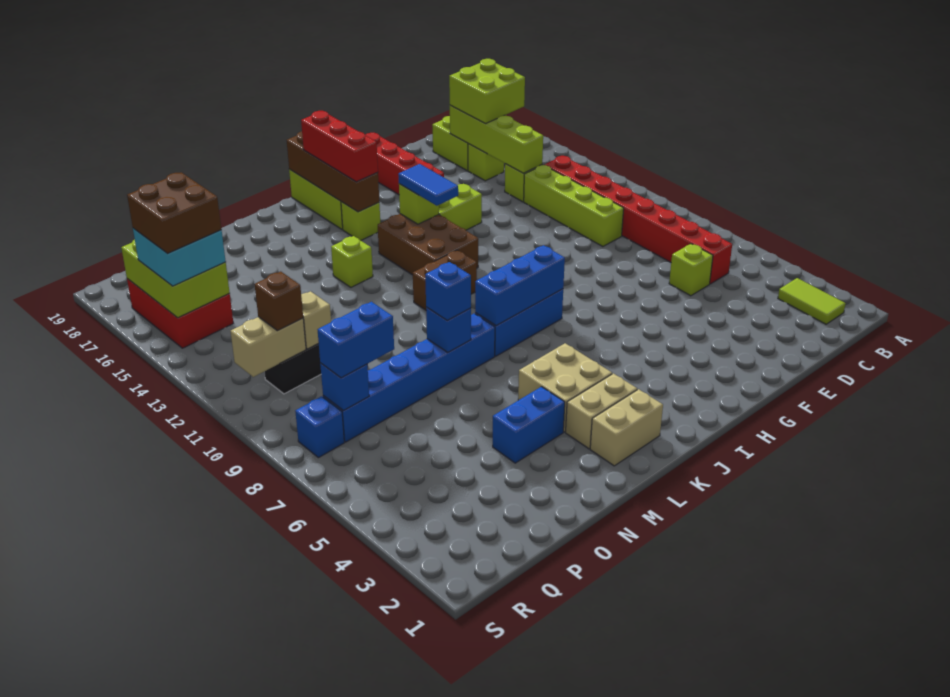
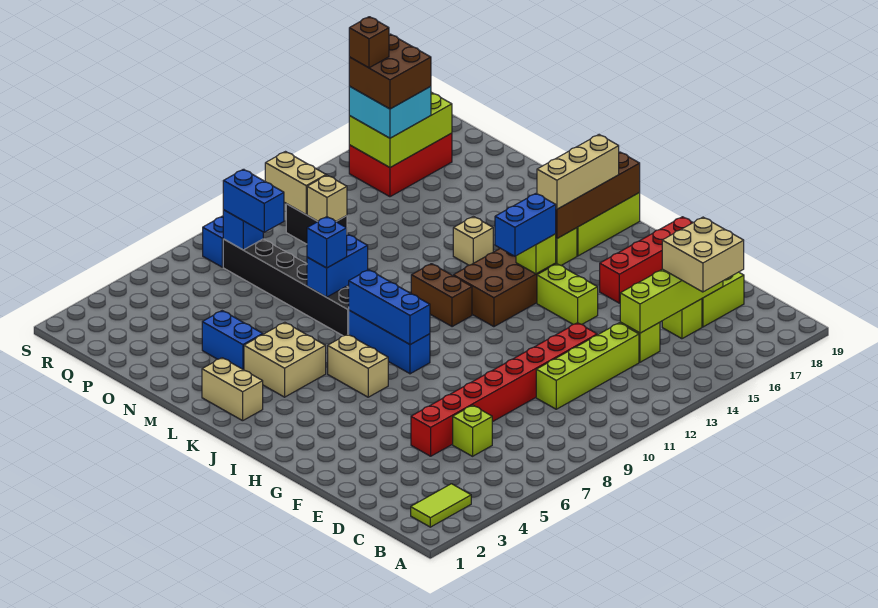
red brick C6:C13 level 1 -> red brick E5:E12 level 1
lime brick C16:D17 level 3 -> tan brick C16:D17 level 3
blue tile I13:I14 level 3 -> blue brick I13:I14 level 3
red brick J16:J18 level 3 -> tan brick J16:J18 level 3
tan brick K3:L3 level 1 -> tan brick I6:J6 level 1
blue brick L8:Q8 level 1 -> black brick L8:Q8 level 1
lime brick L14 level 1 -> tan brick L14 level 1
blue brick M8 level 2 -> blue brick M8:M9 level 2
brown brick Q11 level 3 -> brown brick R15 level 5

